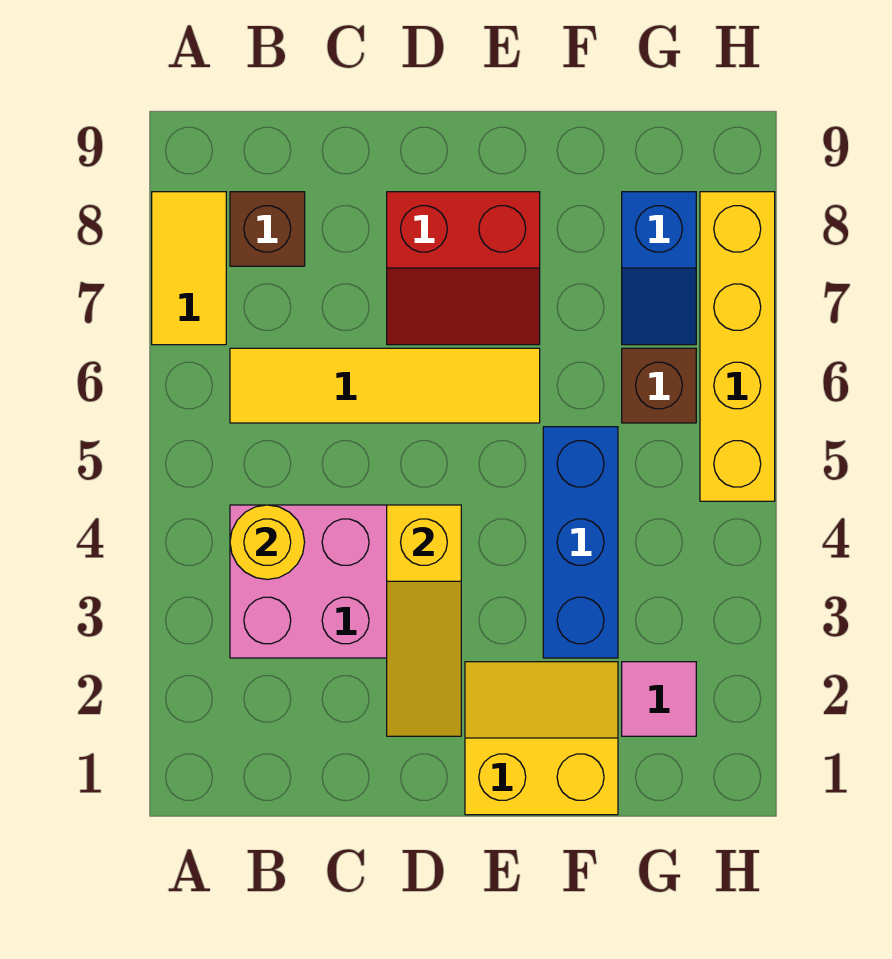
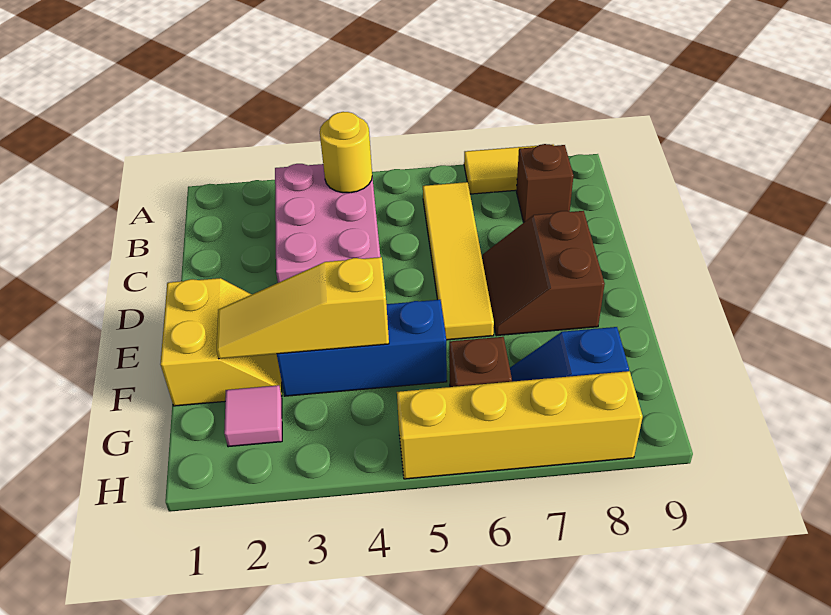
yellow slope D2:D4 level 2 top 4 -> yellow slope F2:F4 level 2 top 4
red slope D7:E8 level 1 top 8 -> brown slope D7:E8 level 1 top 8

